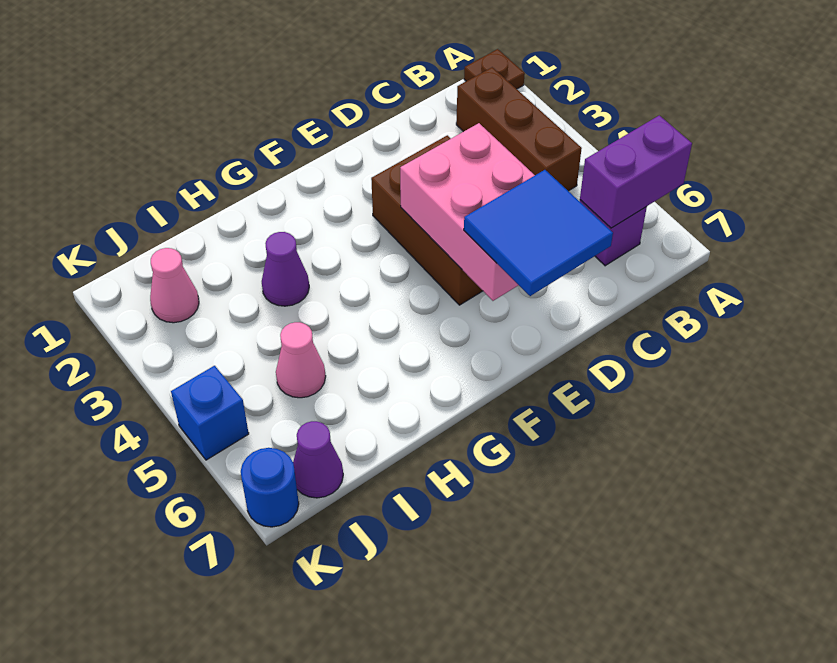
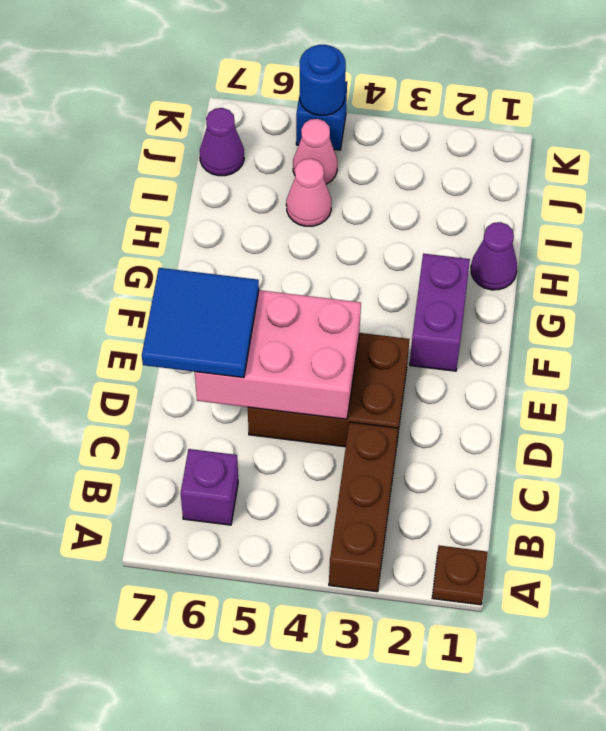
purple brick A6:B6 level 2 -> purple brick F2:G2 level 1
brown brick B2:B4 level 1 -> brown brick A3:C3 level 1
purple cone H3 level 1 -> purple cone H1 level 1
pink cone J2 level 1 -> pink cone J5 level 1
blue round brick K7 level 1 -> blue round brick K5 level 2

